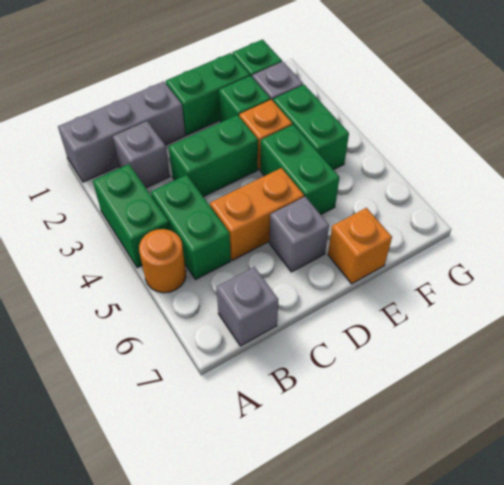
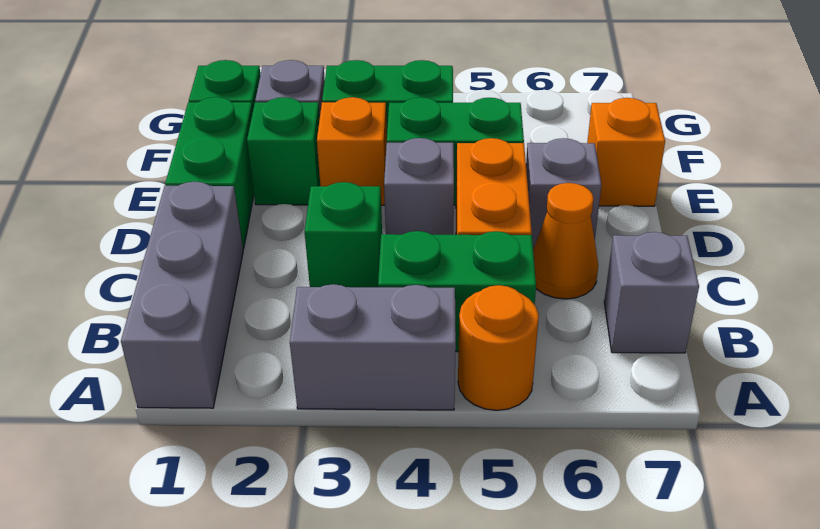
green brick A3:A4 level 1 -> grey brick A3:A4 level 1
grey brick B2 level 1 -> grey brick D4 level 1
green brick C3:D3 level 1 -> green brick C3 level 1
none -> orange cone C6 level 1

